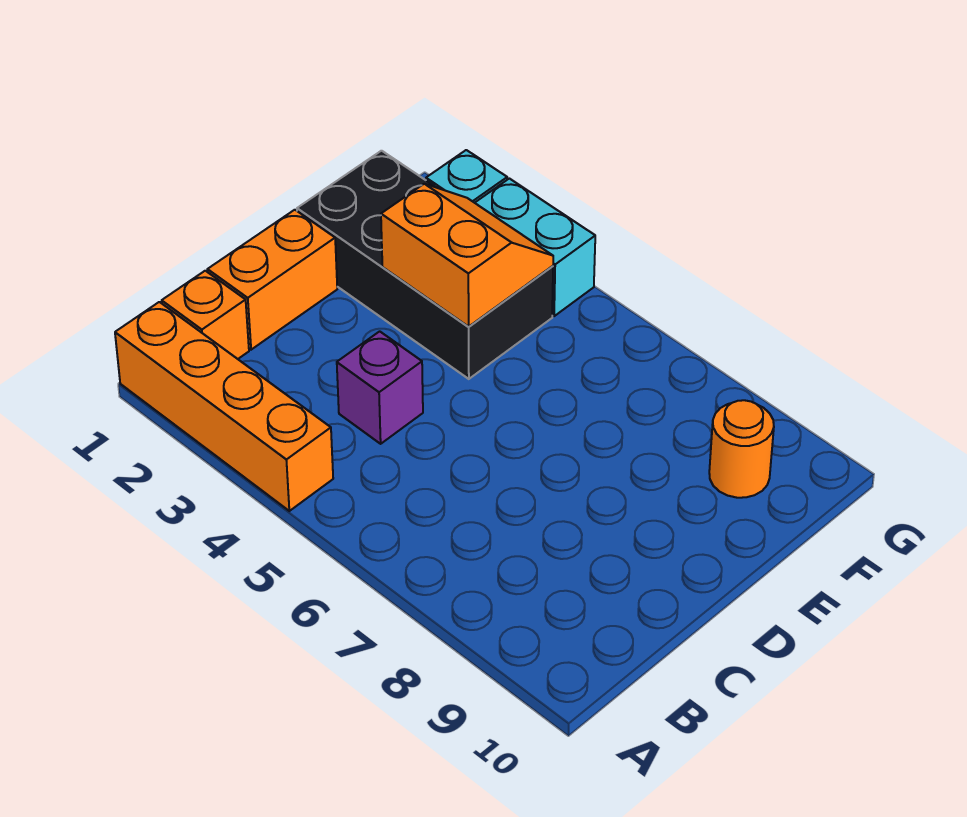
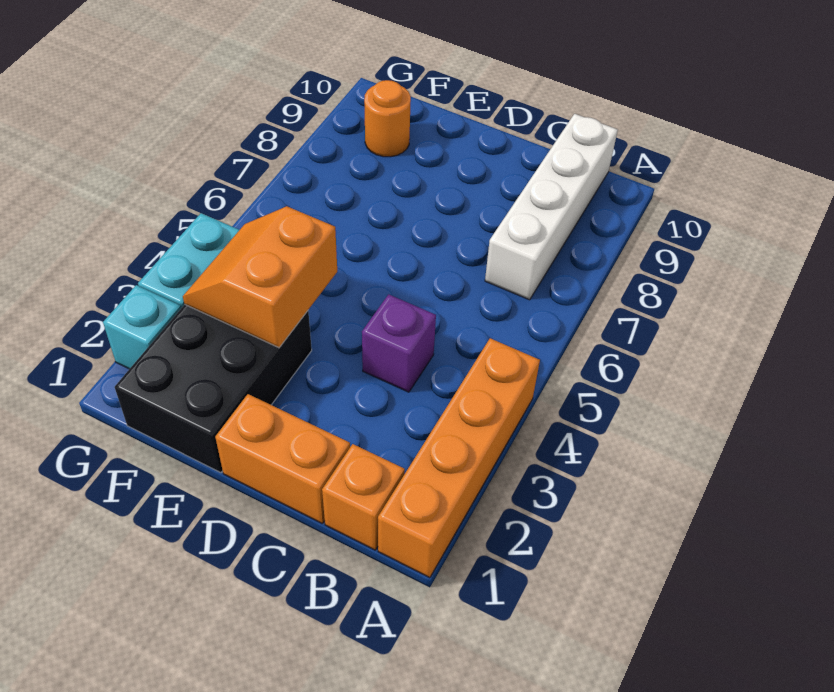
none -> white brick B7:B10 level 1
black brick E1:F4 level 1 -> black brick E1:F3 level 1

